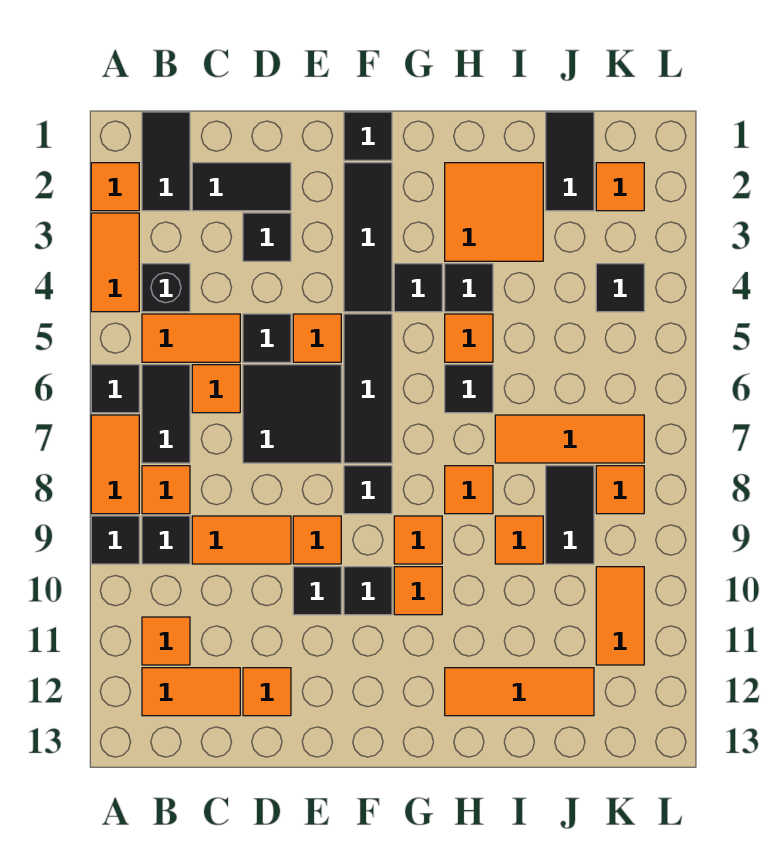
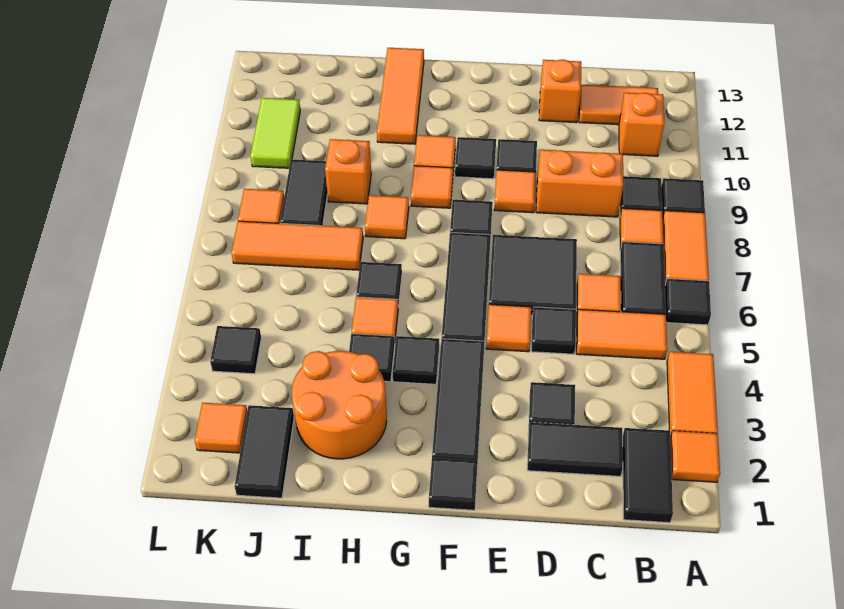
black brick B4 level 1 -> none
orange tile B11 level 1 -> orange brick B11 level 1
orange tile C9:D9 level 1 -> orange brick C9:D9 level 1
orange tile D12 level 1 -> orange brick D12 level 1
orange tile H2:I3 level 1 -> orange round brick H2:I3 level 1
orange tile H12:J12 level 1 -> orange tile H11:H13 level 1
orange tile I9 level 1 -> orange brick I9 level 1
orange tile K10:K11 level 1 -> lime tile K10:K11 level 1

